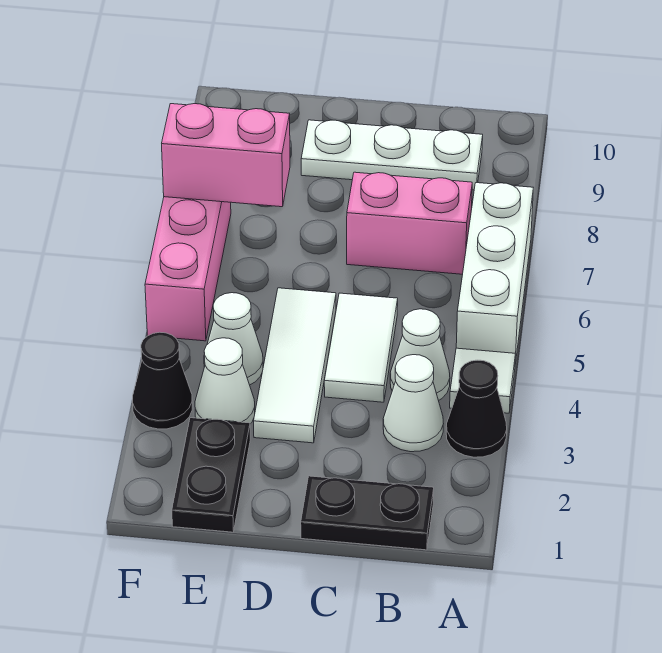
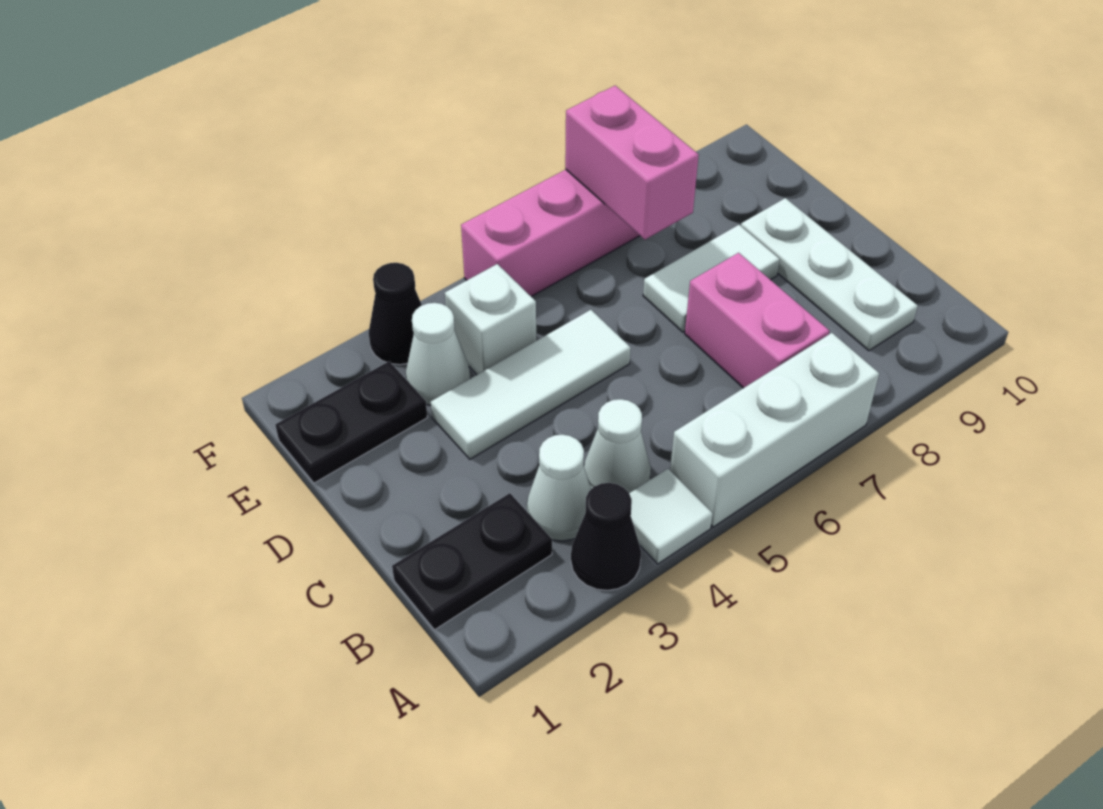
black plate B1:C1 level 1 -> black plate B1:B2 level 1
white tile C4:C5 level 1 -> white tile D7:D8 level 1
white cone E4 level 1 -> white brick E4 level 1

